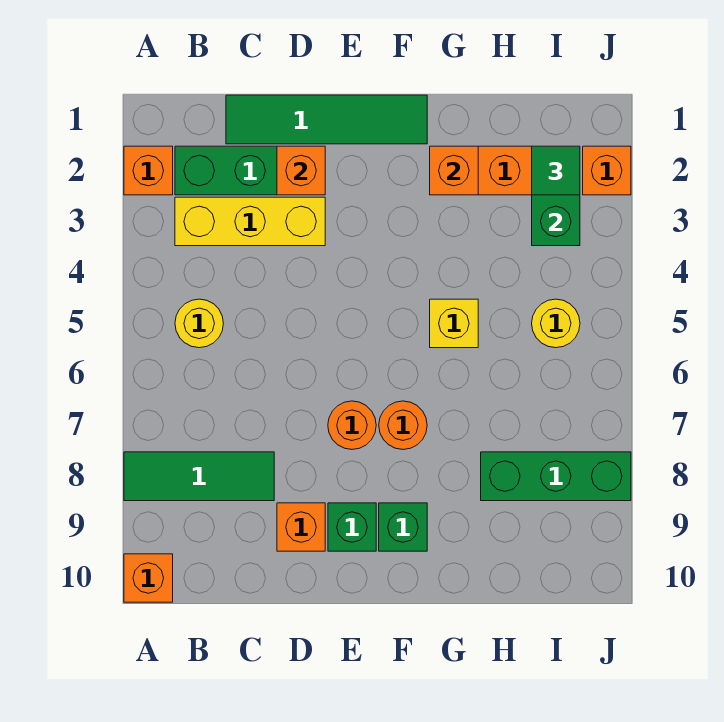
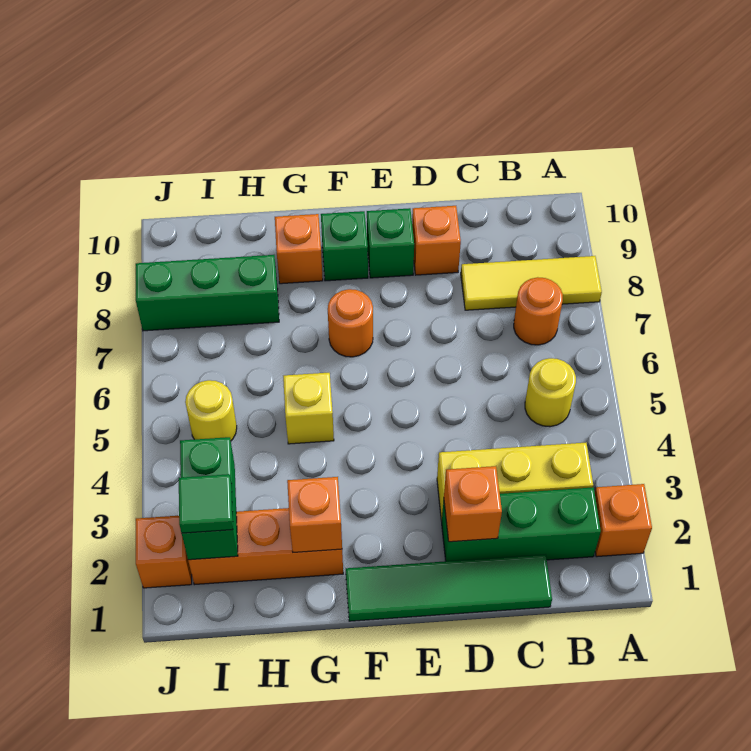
green tile A8:C8 level 1 -> yellow tile A8:C8 level 1
orange brick A10 level 1 -> orange brick G9 level 1
orange round brick E7 level 1 -> orange round brick B7 level 1

